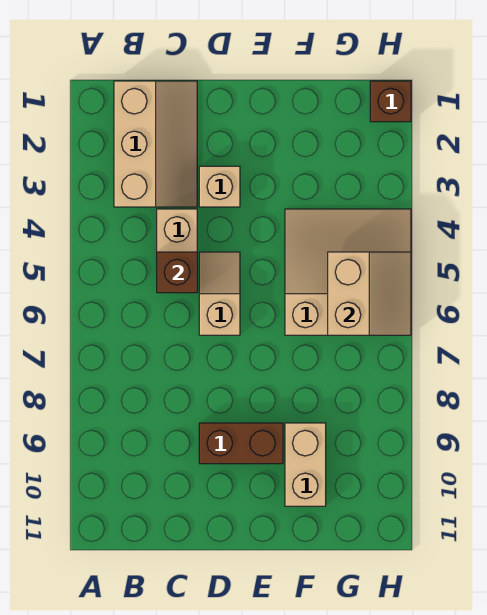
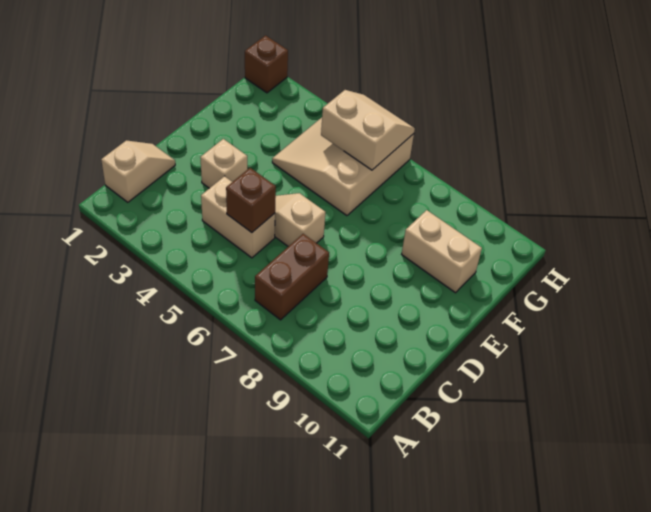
tan slope B1:C3 level 1 top B -> tan slope B1:C1 level 1 top B
brown brick D9:E9 level 1 -> brown brick B7:C7 level 1

